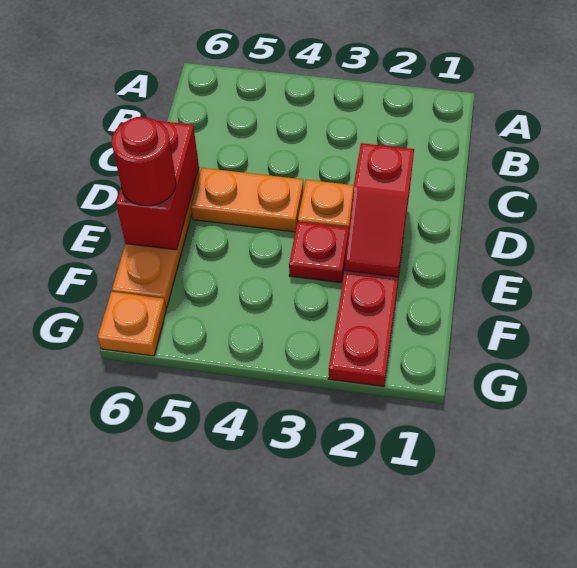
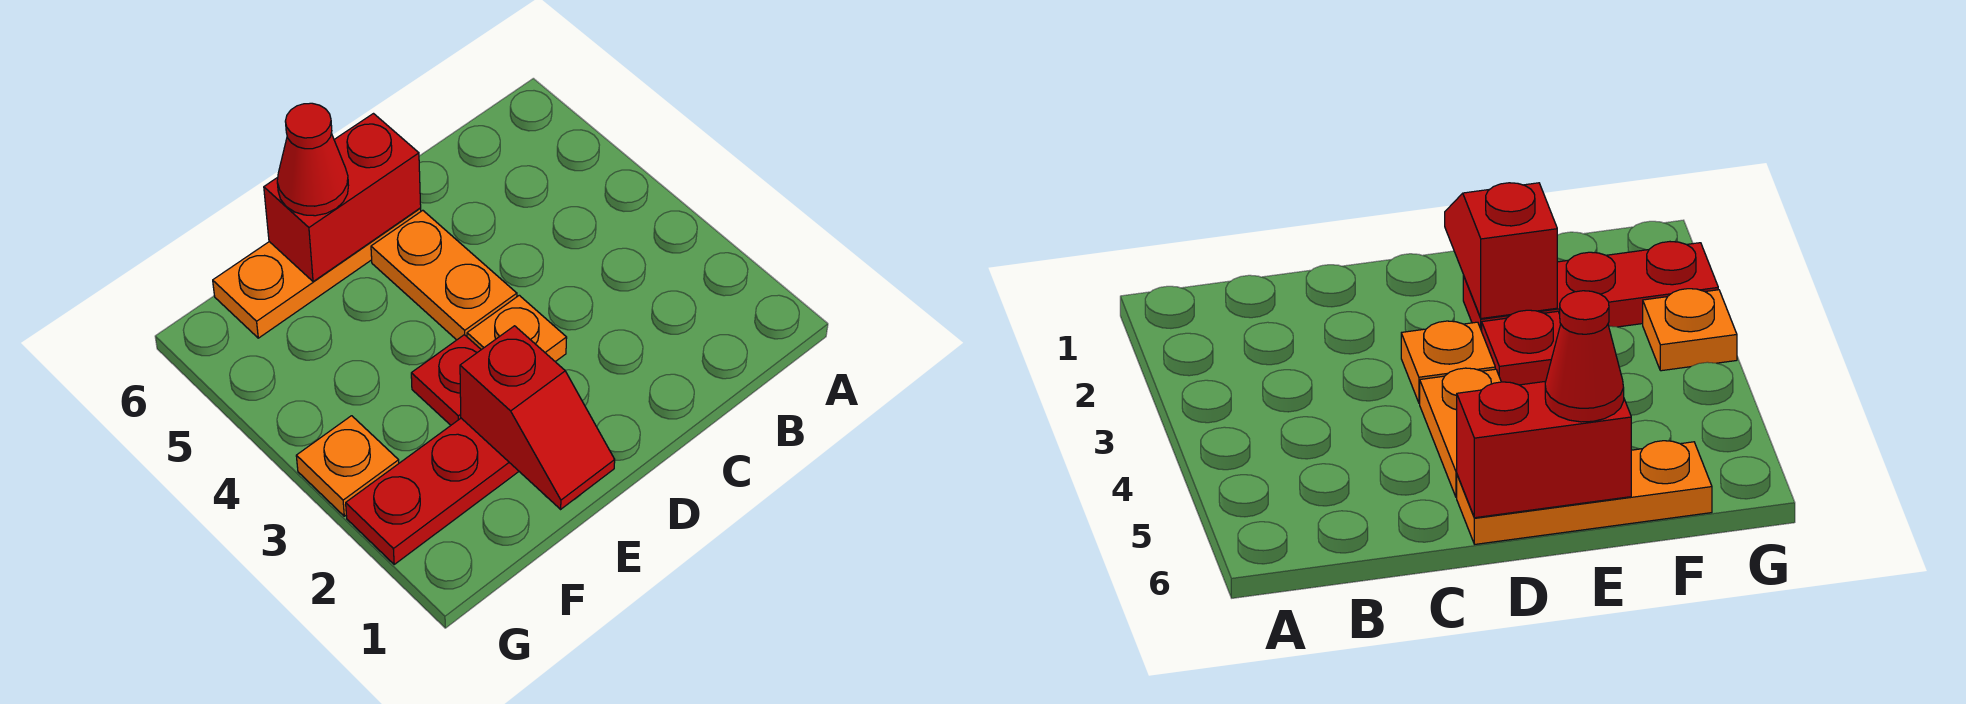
red slope D2:E2 level 2 top D -> red slope E1:E2 level 2 top 2
red round brick E6 level 3 -> red cone E6 level 3
orange plate G6 level 1 -> orange plate G3 level 1

